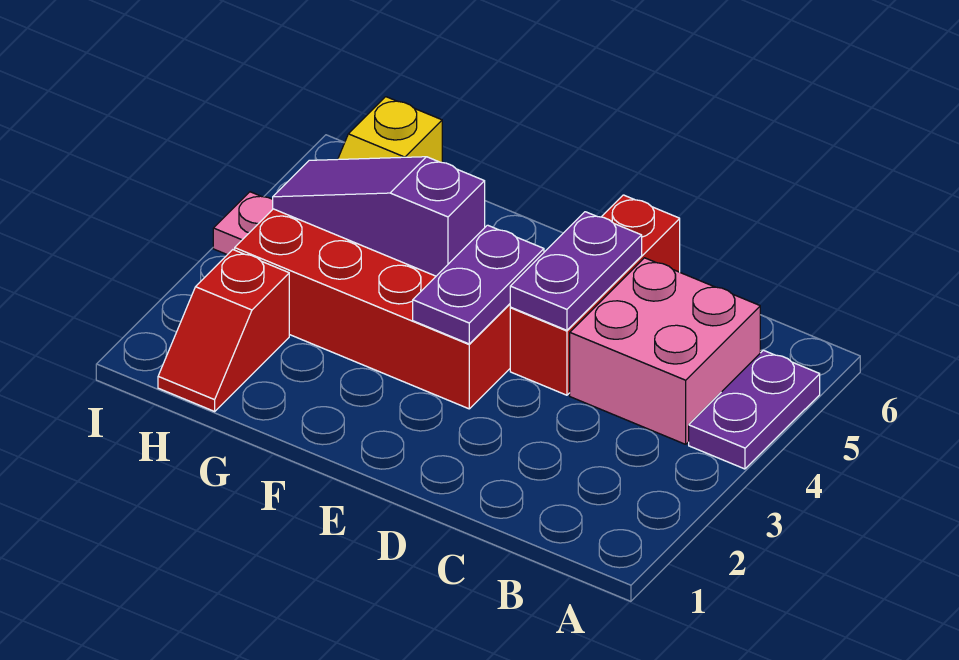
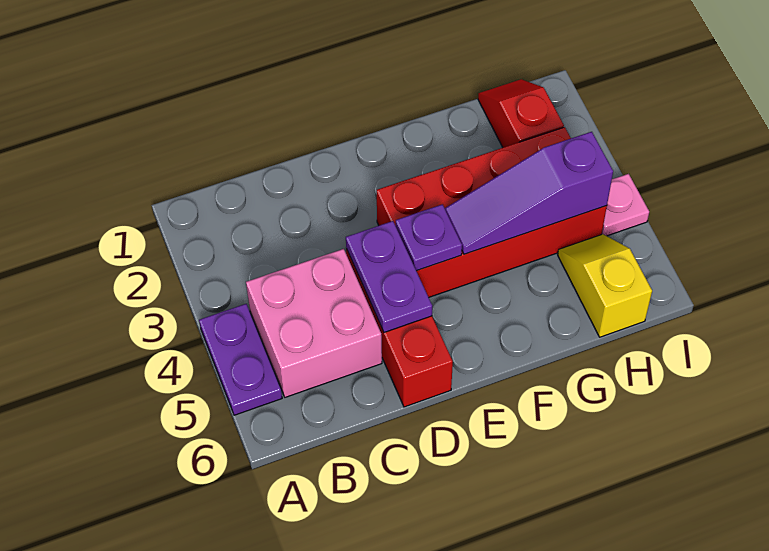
purple plate E3:E4 level 2 -> purple plate E4 level 2
purple slope F4:H4 level 2 top F -> purple slope F4:H4 level 2 top H

